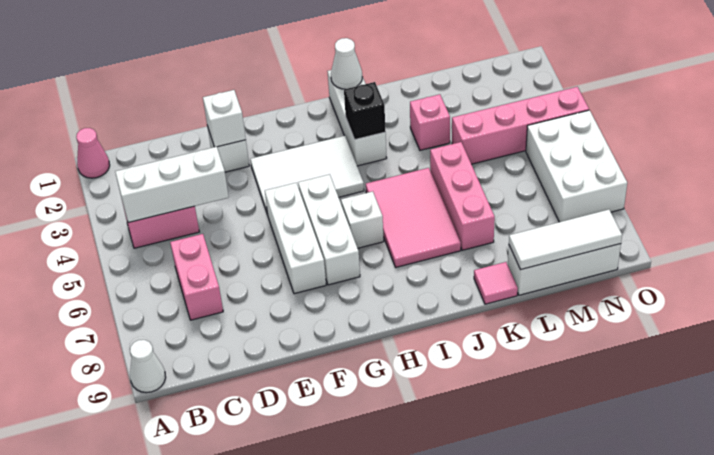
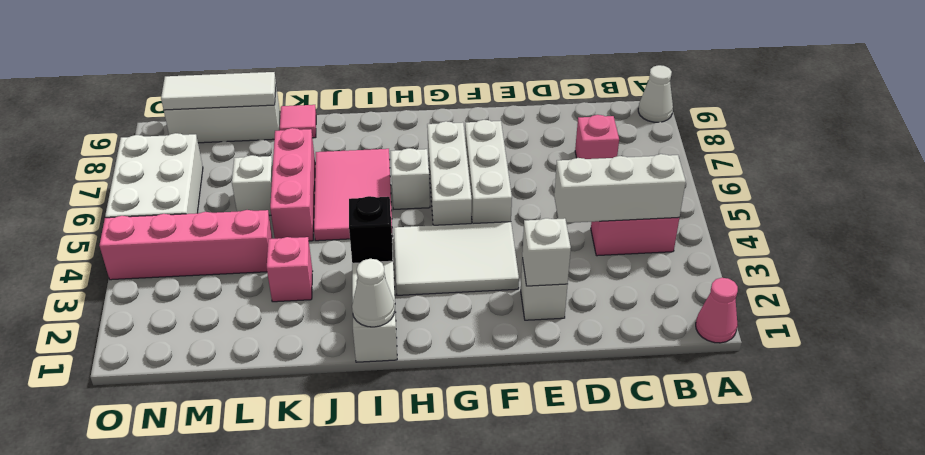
pink brick C6:C7 level 1 -> pink brick C7 level 1
none -> white brick L6 level 1

